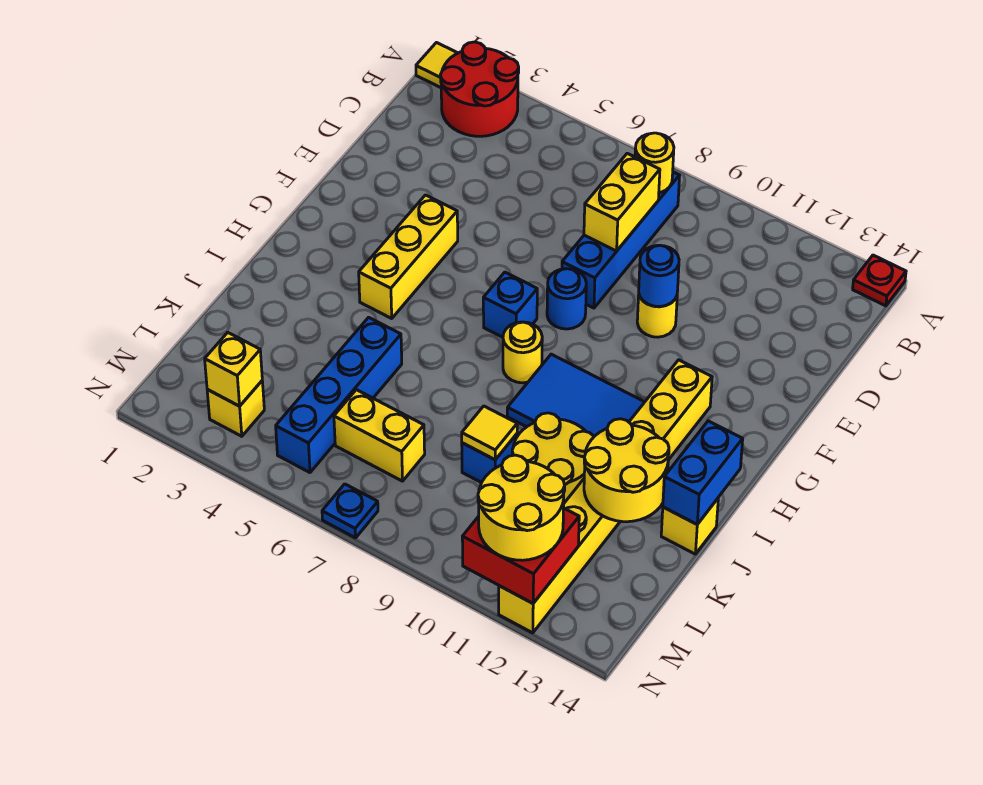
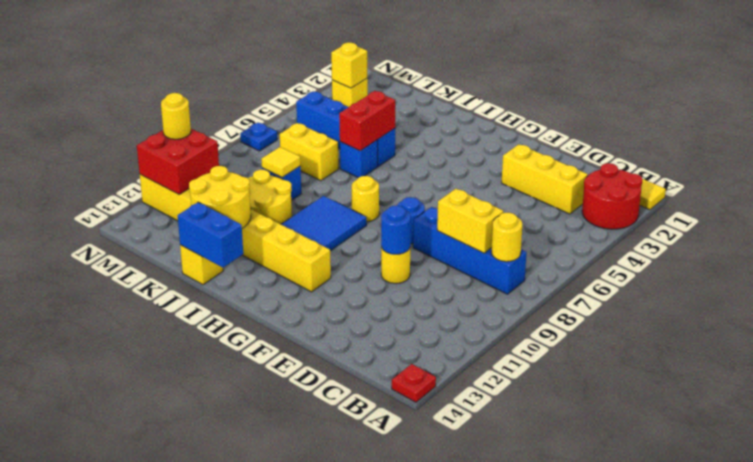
yellow brick F4:H4 level 1 -> yellow brick C3:E3 level 1
blue brick G7 level 1 -> blue brick J6 level 1
none -> red brick J5:J6 level 2
yellow brick L6:L7 level 1 -> yellow brick K7:L7 level 1
yellow round brick M11:N12 level 3 -> yellow round brick N11 level 3

